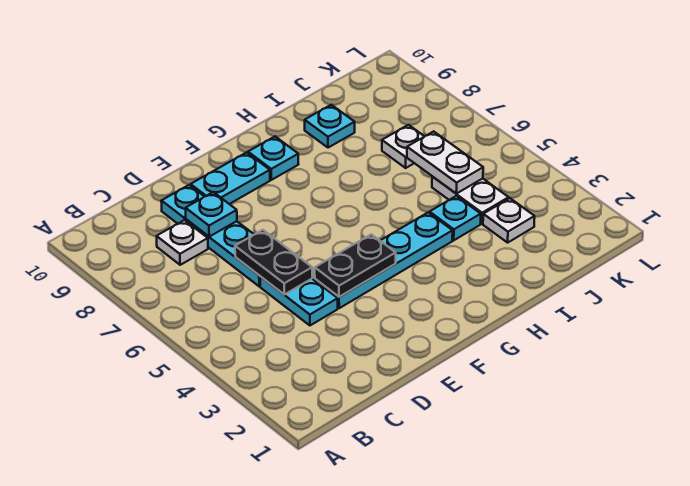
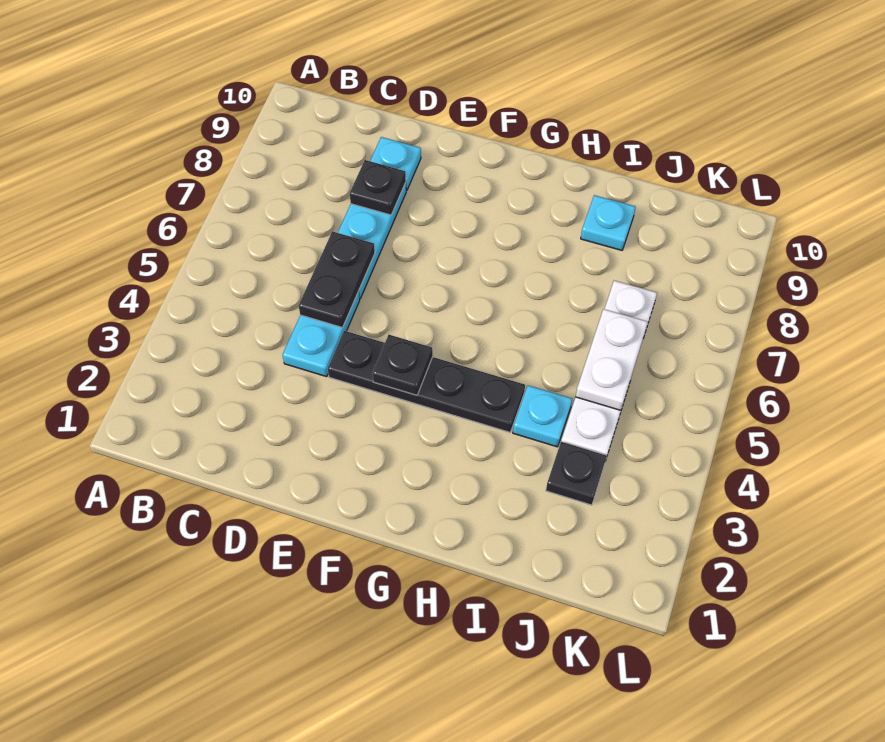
white plate C8 level 1 -> none
cyan plate D8 level 2 -> black plate D8 level 2
cyan plate E4:H4 level 1 -> black plate E4:H4 level 1
black plate E4:F4 level 2 -> black plate F4 level 2
cyan plate E9:F9 level 1 -> none
cyan plate G9 level 1 -> none
white plate J3 level 1 -> black plate J3 level 1

